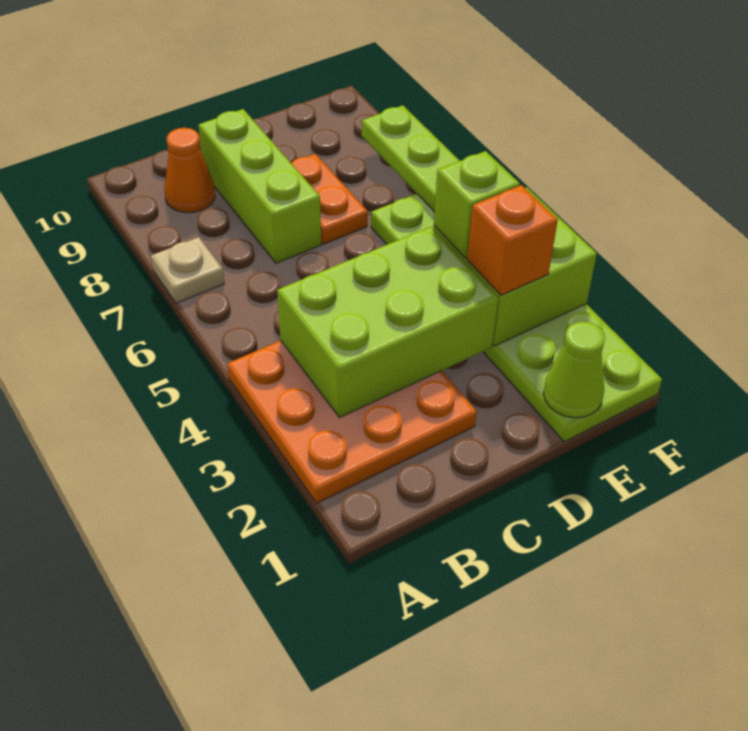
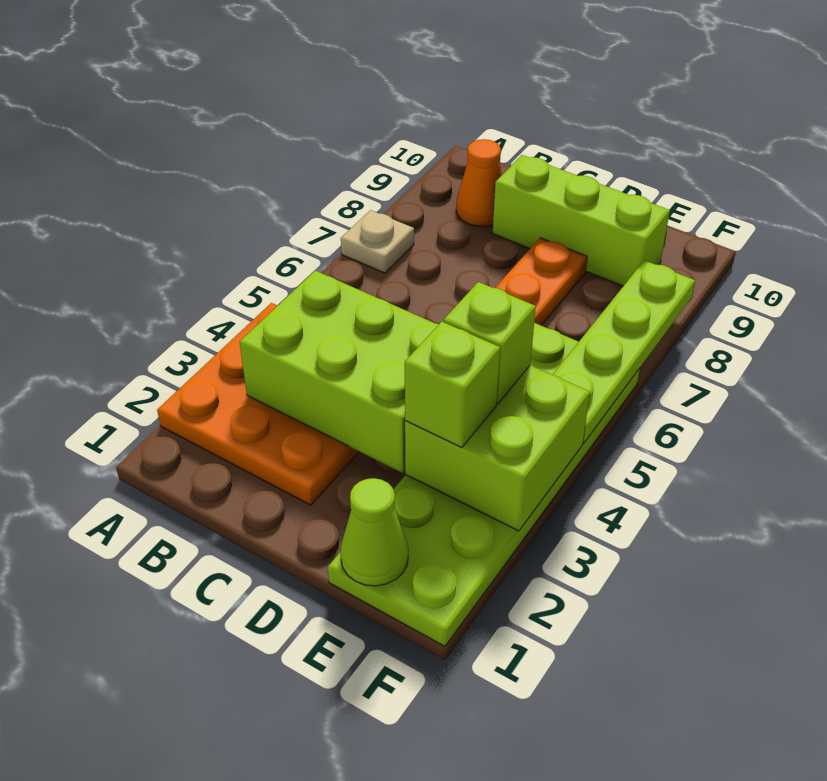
lime brick C7:C9 level 1 -> lime brick C9:E9 level 1
orange brick E3 level 3 -> lime brick E3 level 3

